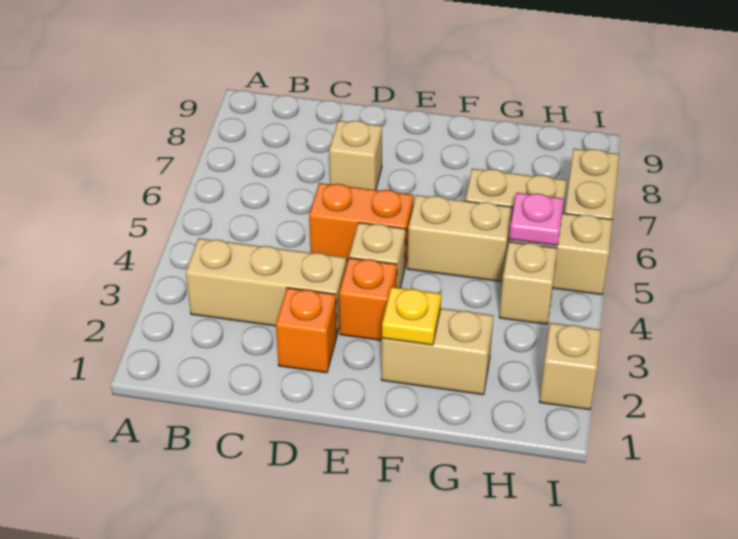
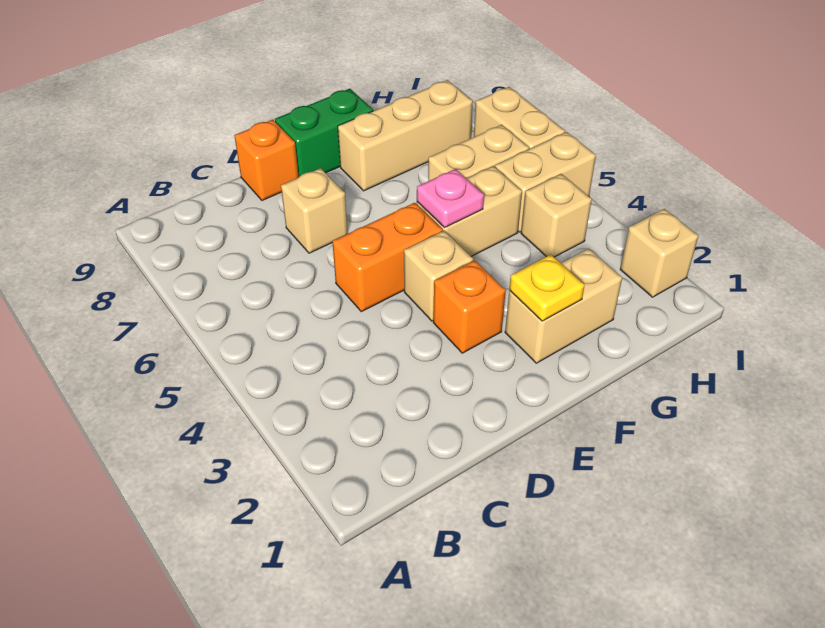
tan brick B3:D3 level 1 -> tan brick F8:H8 level 1
orange brick D2 level 1 -> orange brick D9 level 1
none -> green brick E9:F9 level 1
pink plate H5 level 2 -> pink plate F5 level 2

